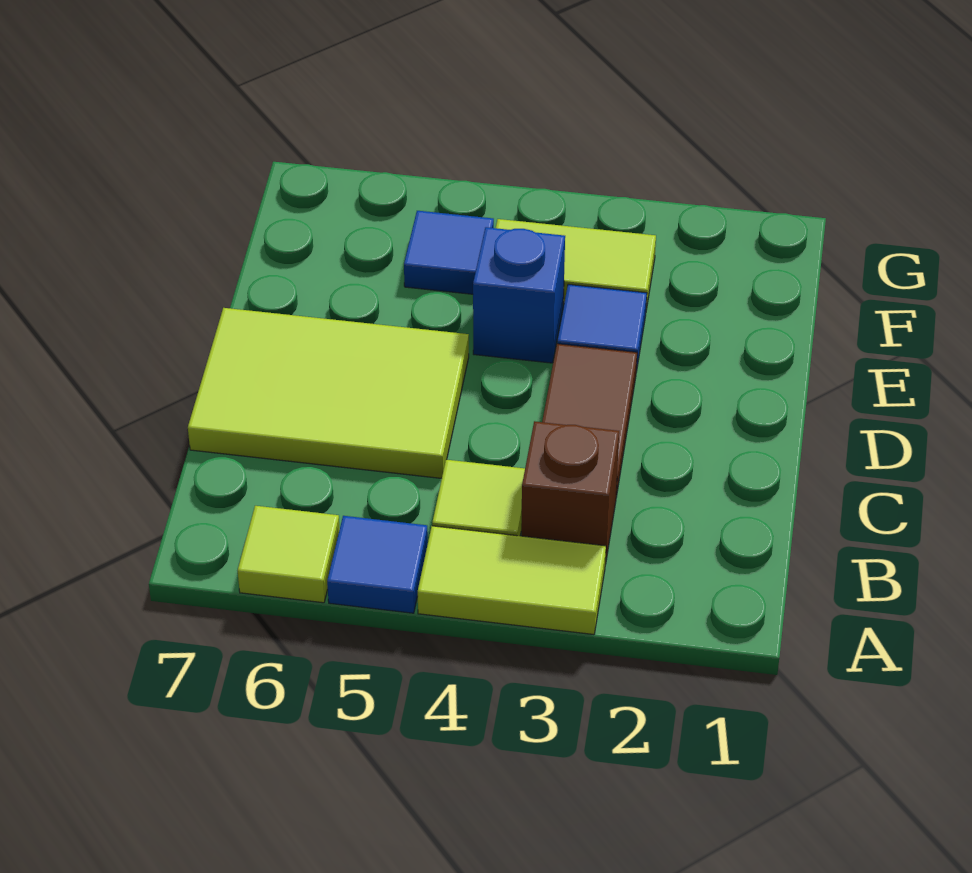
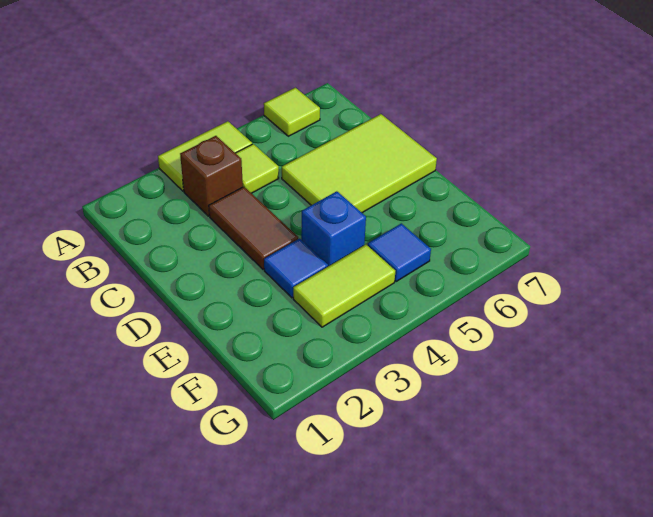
blue tile A5 level 1 -> none

